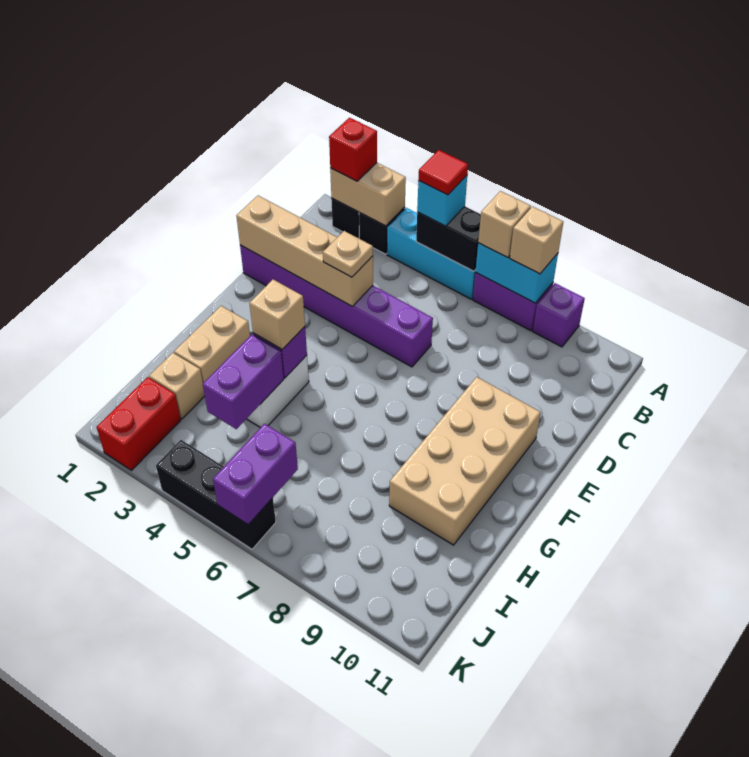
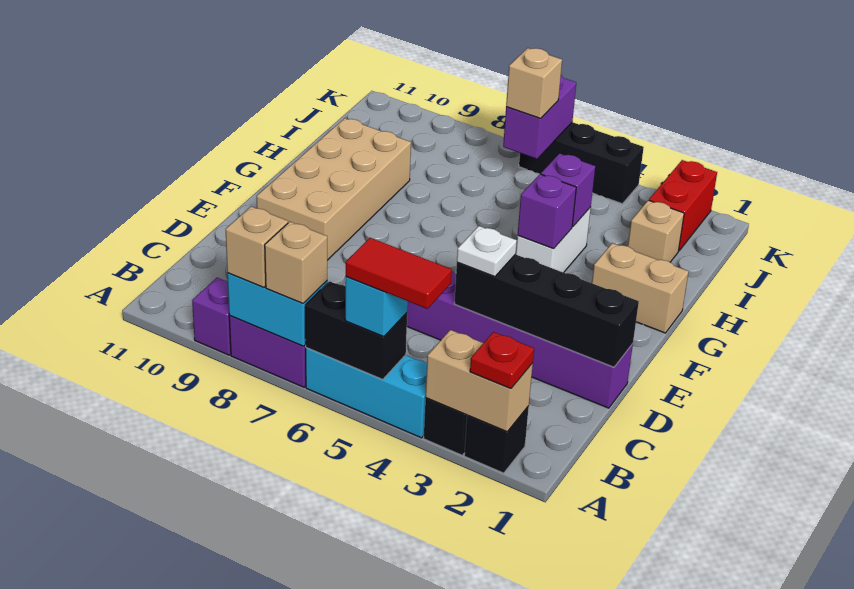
red brick A2 level 3 -> red plate A2 level 3
red tile A5 level 4 -> red tile A4:A5 level 4
tan brick D1:D4 level 2 -> black brick D1:D4 level 2
tan plate D4 level 3 -> white plate D4 level 3
tan brick G2:H2 level 1 -> tan brick G1:G2 level 1
tan brick G4 level 3 -> tan brick J6 level 3
purple brick H4:I4 level 2 -> purple brick H4 level 2

